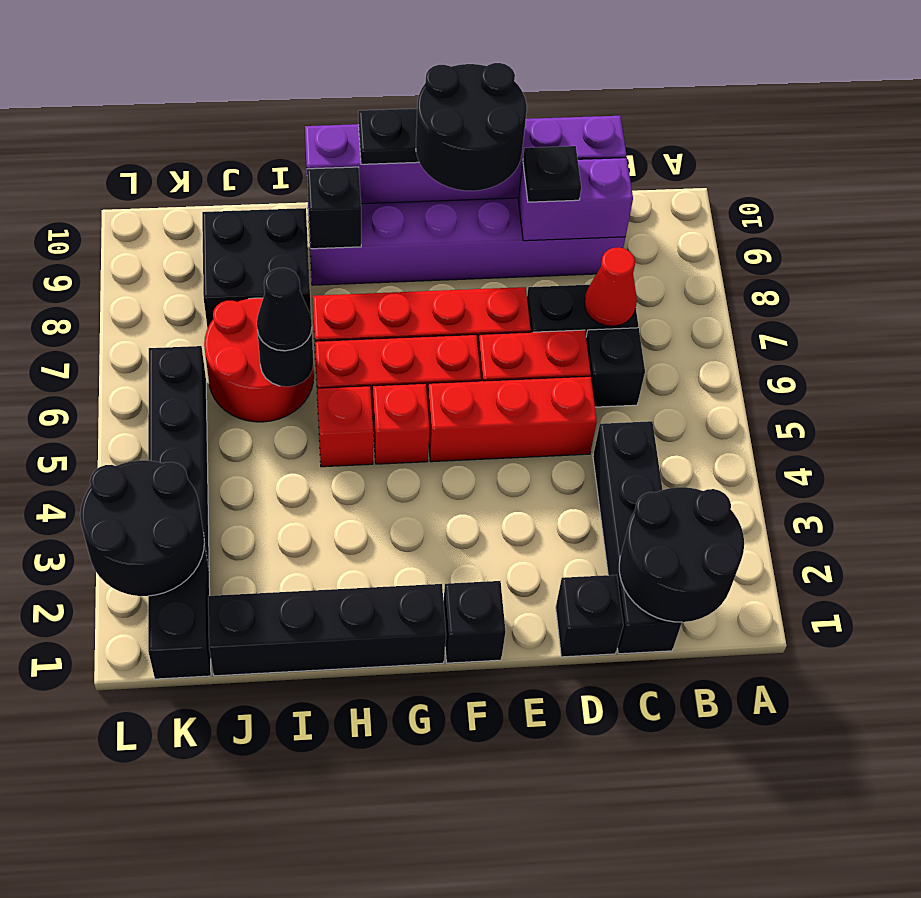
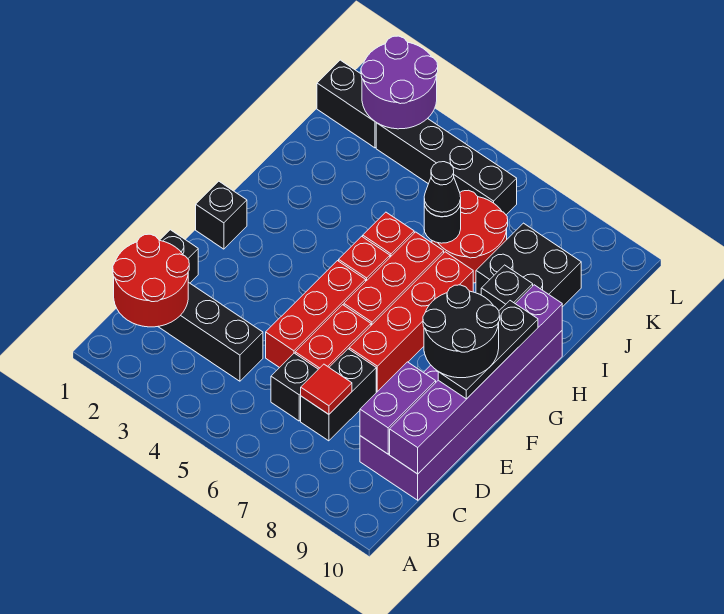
black round brick B1:C2 level 2 -> red round brick B1:C2 level 2
red cone C7 level 2 -> red tile C7 level 2
black plate D9 level 3 -> none
black brick G1:J1 level 1 -> none
black round brick K2:L3 level 2 -> purple round brick K2:L3 level 2

